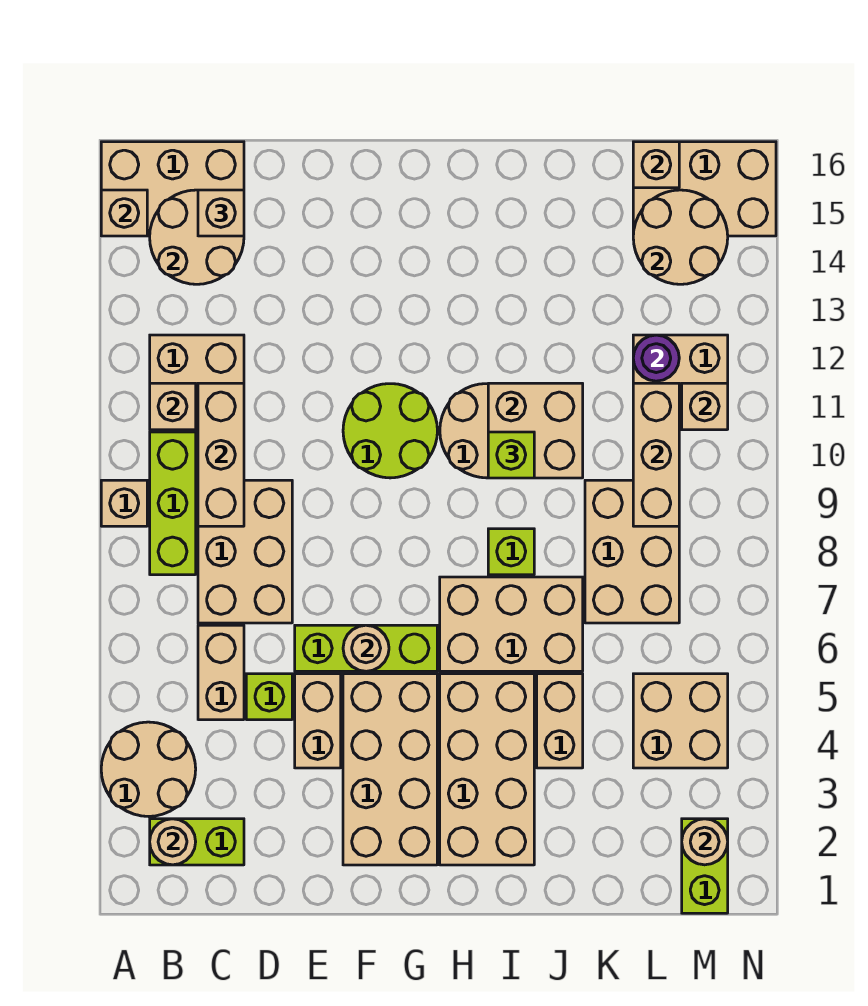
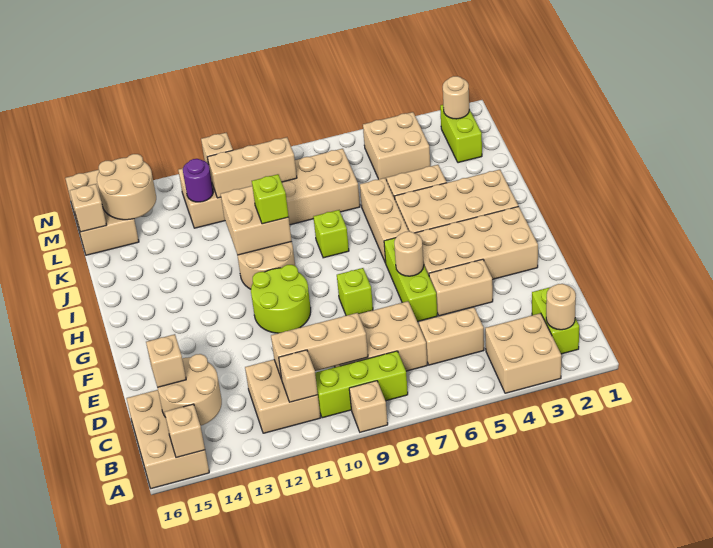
tan round brick A3:B4 level 1 -> tan brick A3:B4 level 1
lime brick D5 level 1 -> lime brick F8 level 1
tan brick H6:J7 level 1 -> tan brick H6:J6 level 1
lime brick M1:M2 level 1 -> lime brick L2:M2 level 1

